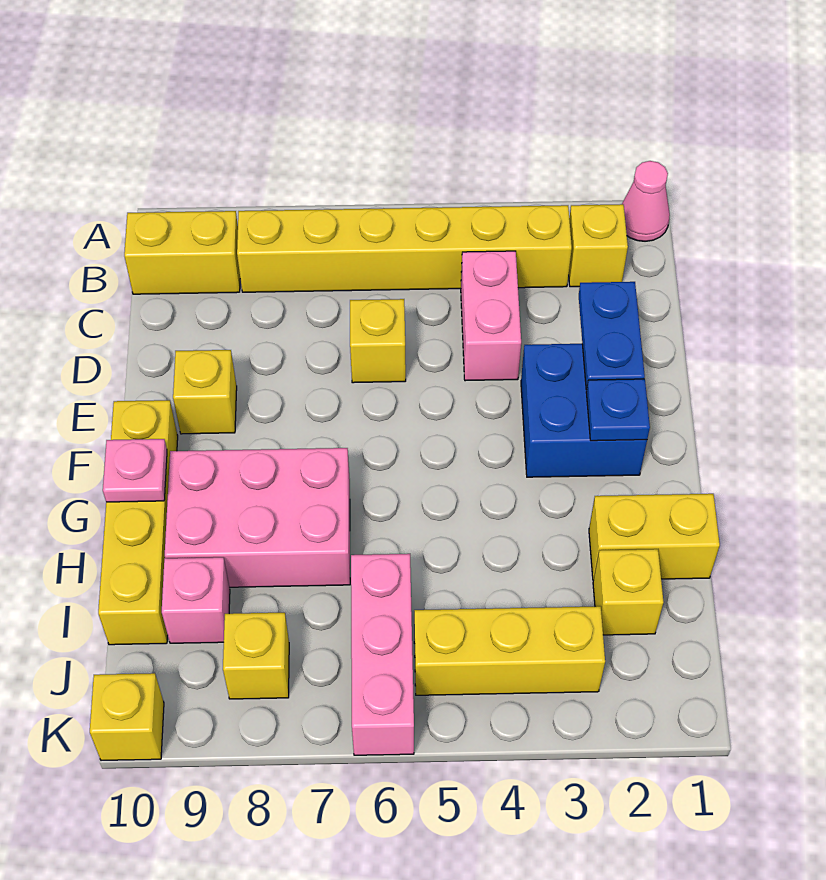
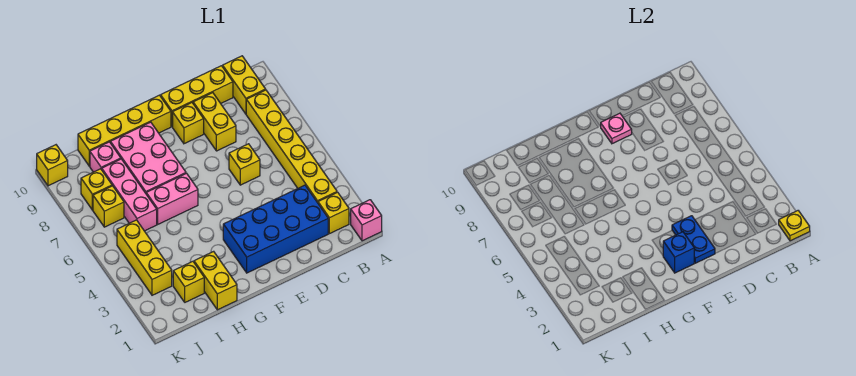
pink cone A1 level 1 -> pink brick A1 level 1
none -> yellow plate A1 level 2
pink brick C4:D4 level 1 -> pink brick G6:H6 level 1
none -> yellow brick C10:E10 level 1
blue plate D2:E2 level 2 -> blue plate E2:E3 level 2
none -> yellow brick D8:D9 level 1
blue brick E2:F3 level 1 -> blue brick C2:F3 level 1
blue plate F2 level 2 -> blue brick F2 level 2
pink plate G10 level 2 -> pink plate E9 level 2
pink brick I6:K6 level 1 -> pink brick I6:I8 level 1
none -> yellow brick J7 level 1

